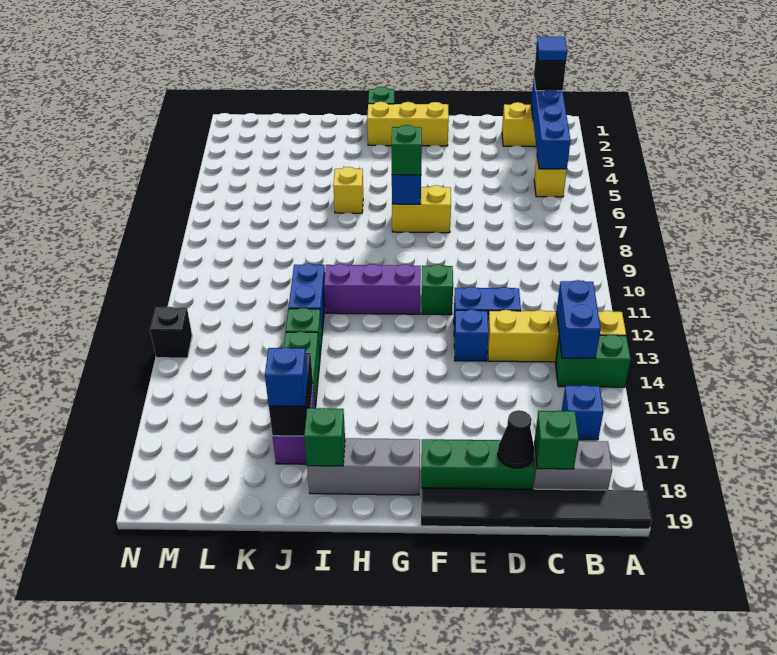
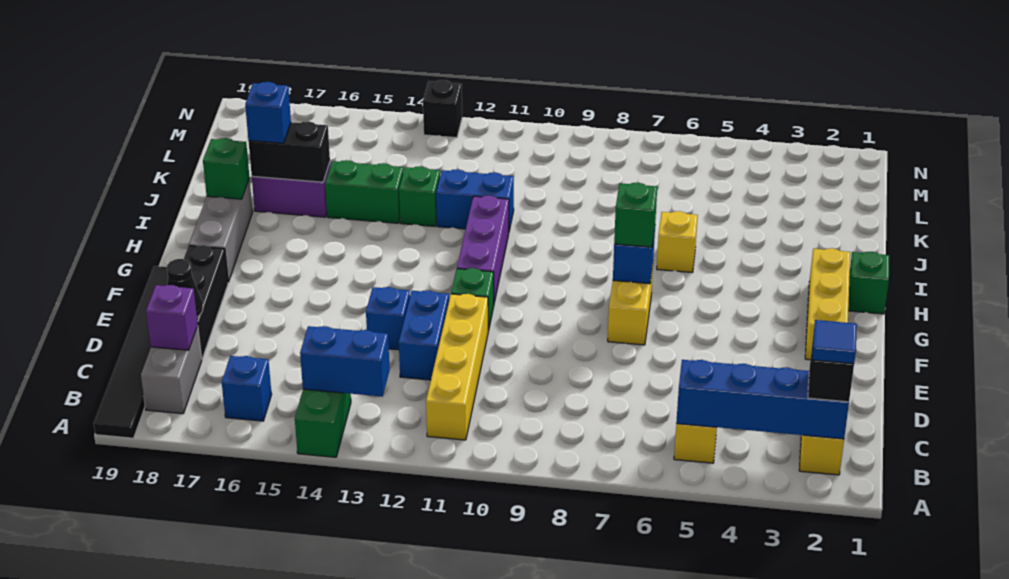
yellow brick A13:D13 level 1 -> yellow brick B11:E11 level 1
green brick C18 level 2 -> purple brick C18 level 2
green brick D18:F18 level 1 -> black brick D18:F18 level 1

